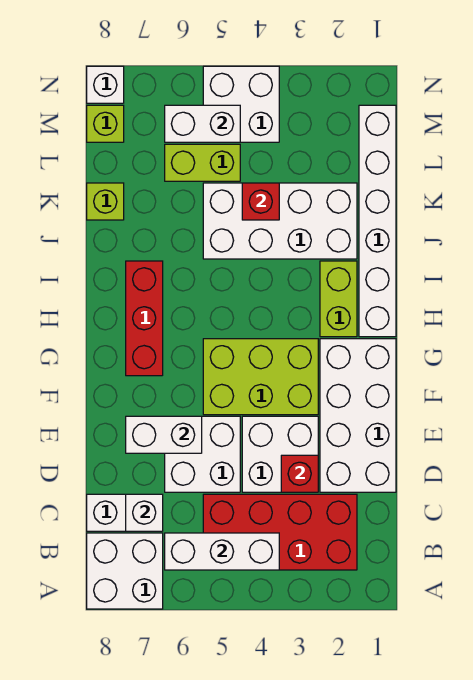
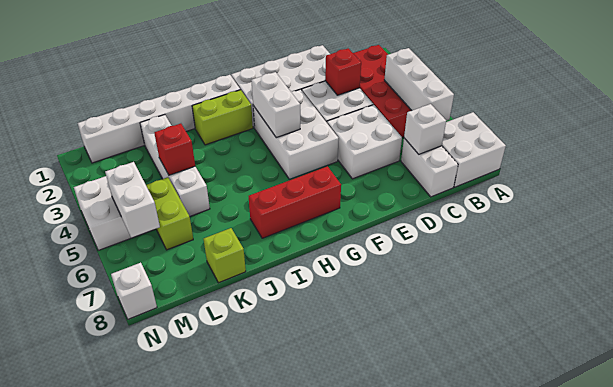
white brick E6:E7 level 2 -> white brick G3:G4 level 2
lime brick F3:G5 level 1 -> white brick F3:G5 level 1
white brick J2:K5 level 1 -> white brick K2:K5 level 1
lime brick M8 level 1 -> none

